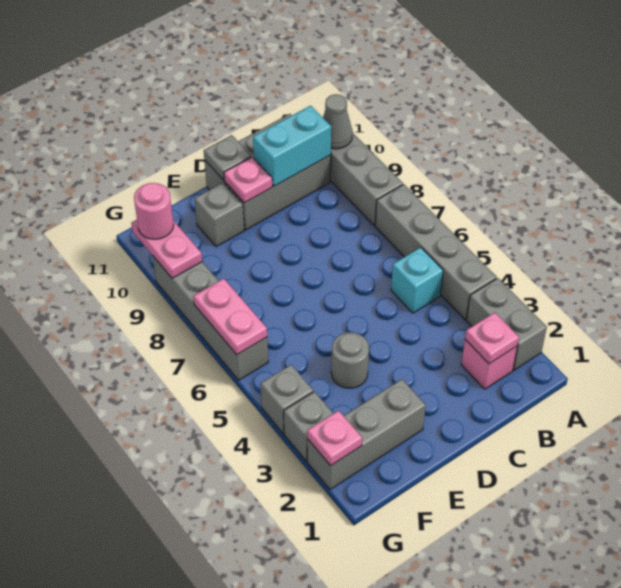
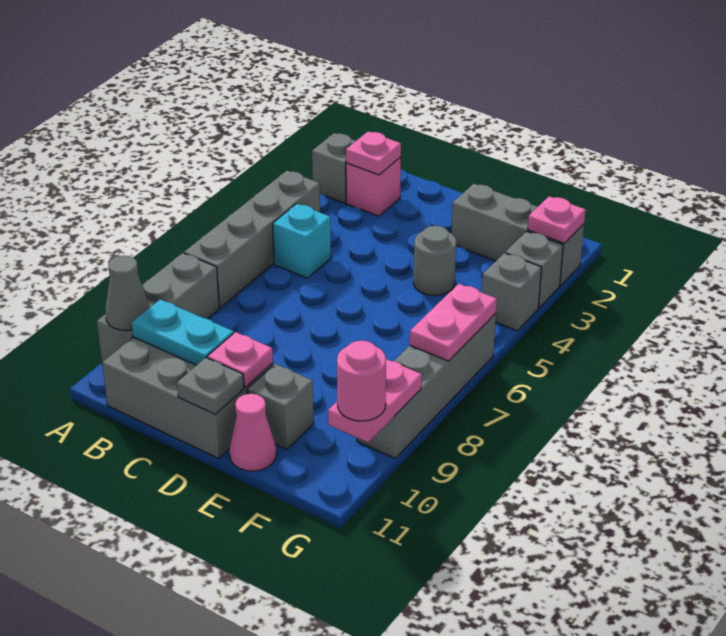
grey brick A2:A3 level 1 -> grey brick A2 level 1
cyan brick B10:C10 level 2 -> cyan plate B10:C10 level 2
none -> pink cone E11 level 1

